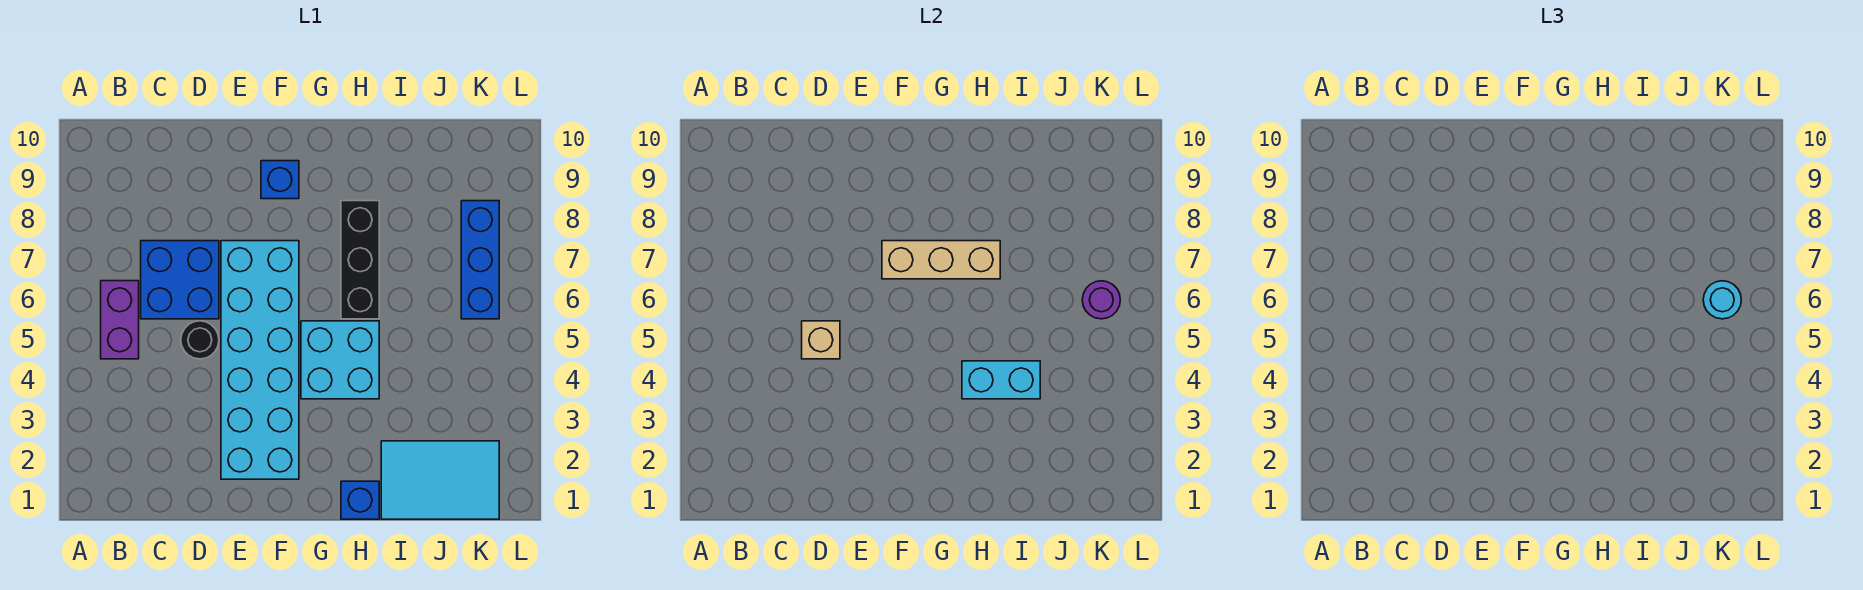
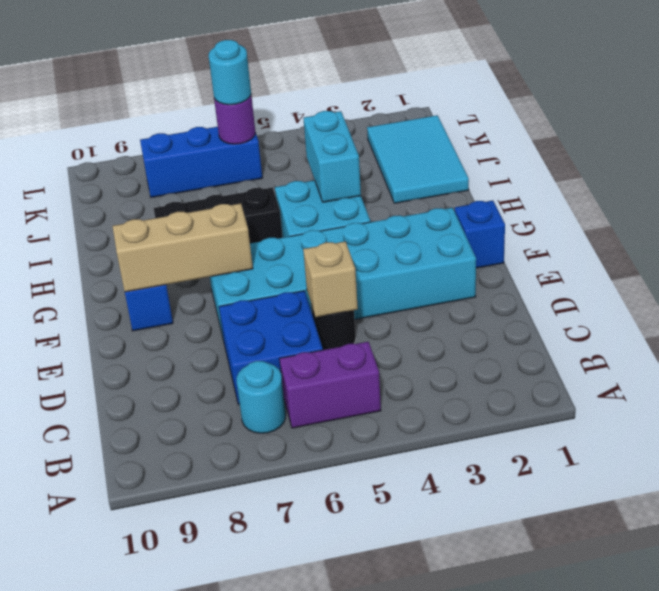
none -> cyan round brick B7 level 1
tan brick F7:H7 level 2 -> tan brick F7:F9 level 2
blue brick H1 level 1 -> blue brick F1 level 1

